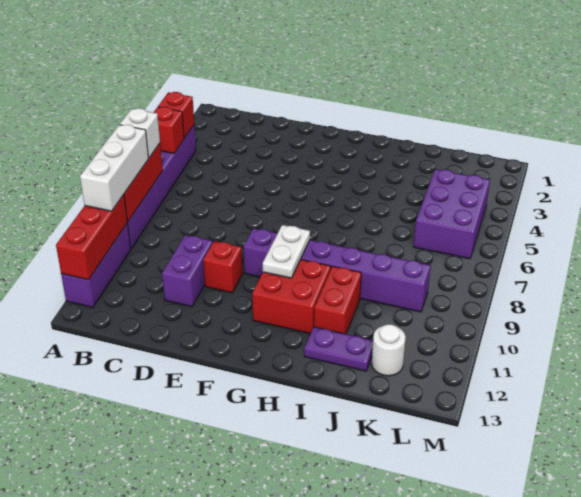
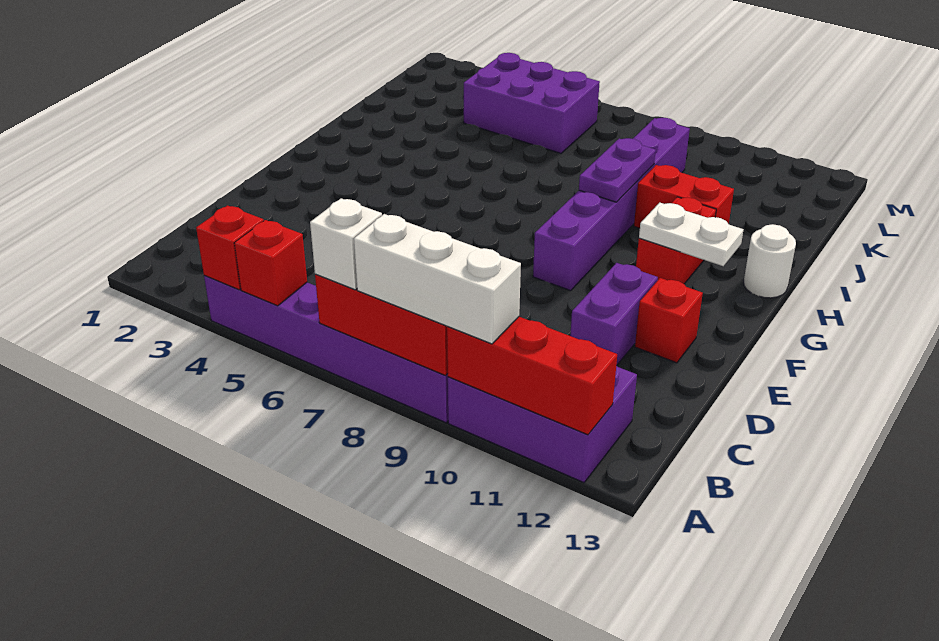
purple brick A10:A12 level 1 -> purple brick A10:B12 level 1
purple brick D10:D11 level 1 -> purple brick D11:E11 level 1
red brick E10 level 1 -> red brick E12 level 1
white plate G9:G10 level 2 -> white plate G11:G12 level 2
red brick G10:H11 level 1 -> red brick G11:H11 level 1
purple plate I12:J12 level 1 -> purple plate H9:I9 level 2
white round brick K12 level 1 -> white round brick H13 level 1

